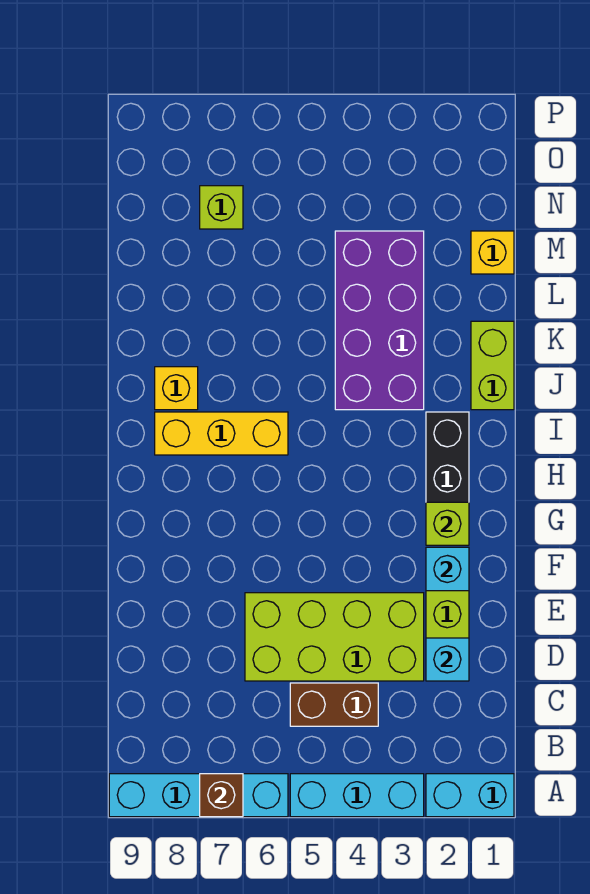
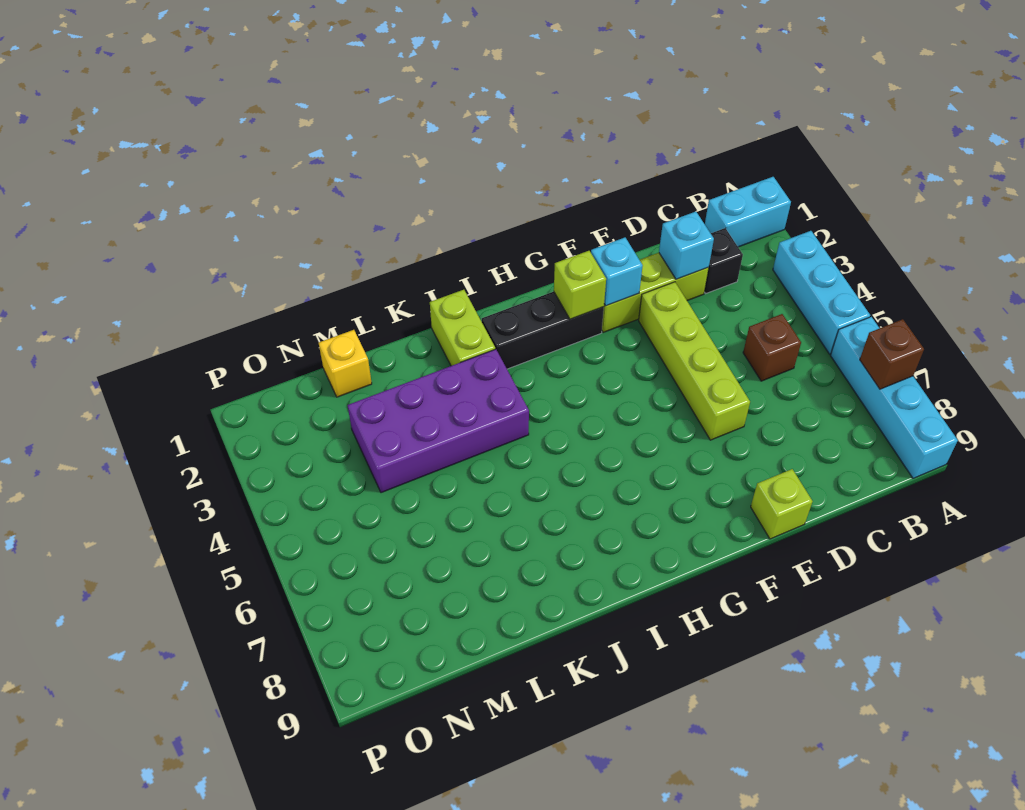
cyan brick A1:A2 level 1 -> cyan brick A1:B1 level 1
none -> black brick C2 level 1
brown brick C4:C5 level 1 -> brown brick C5 level 1
lime brick D3:E6 level 1 -> lime brick E3:E6 level 1
yellow brick I6:I8 level 1 -> none
lime brick J1:K1 level 1 -> lime brick J1:J2 level 1
yellow brick J8 level 1 -> none
lime brick N7 level 1 -> lime brick E9 level 1

